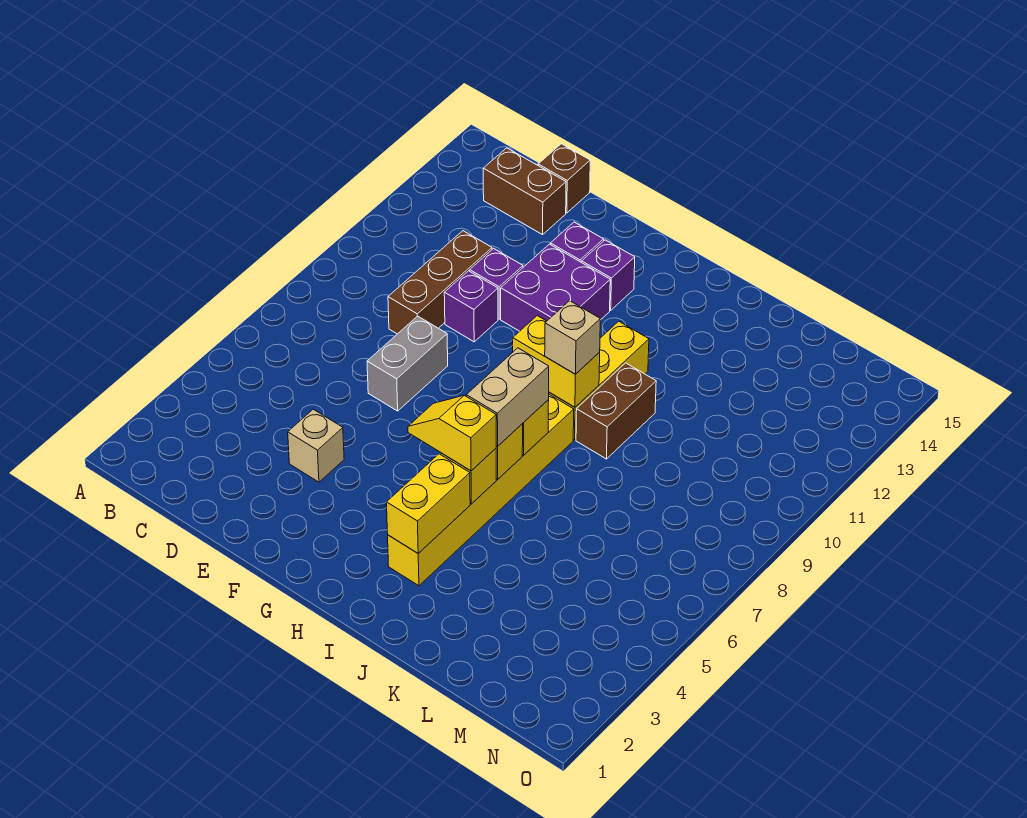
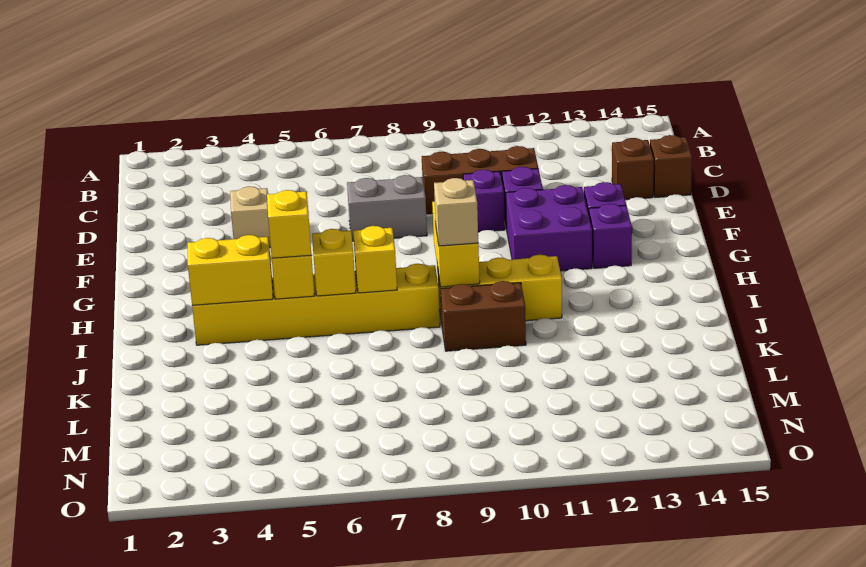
brown brick C14:D14 level 1 -> brown brick D14 level 1
tan brick I6:I7 level 3 -> none

